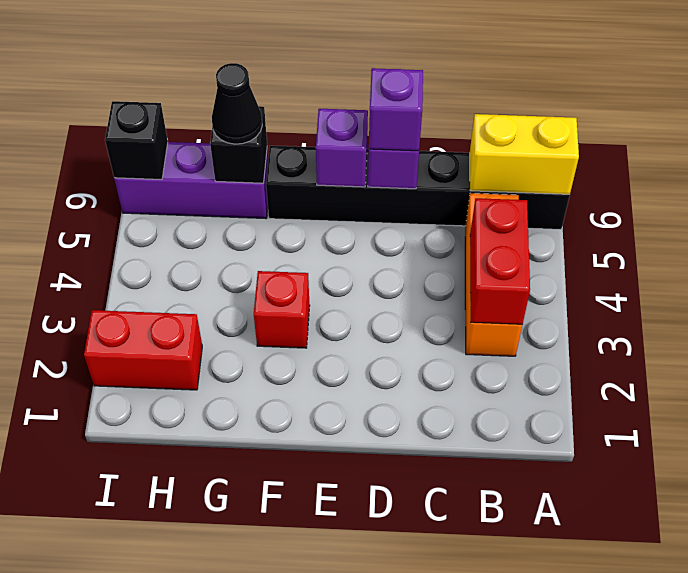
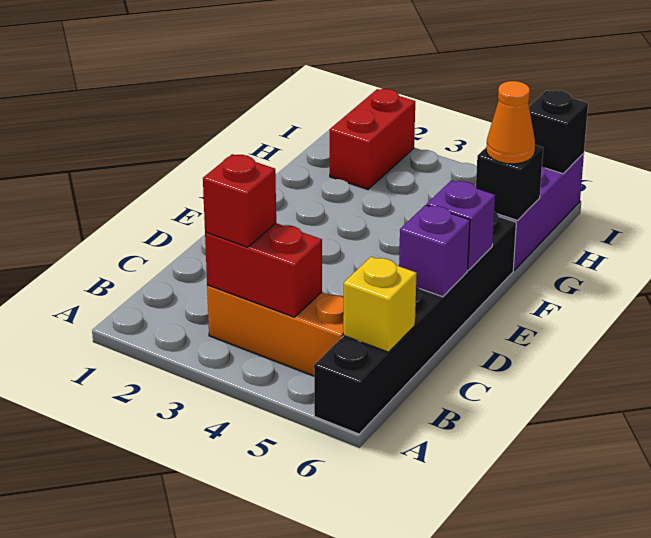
yellow brick A6:B6 level 2 -> yellow brick B6 level 2
purple brick D6 level 3 -> none
red brick F3 level 1 -> red brick B3 level 3
black cone G6 level 3 -> orange cone G6 level 3

